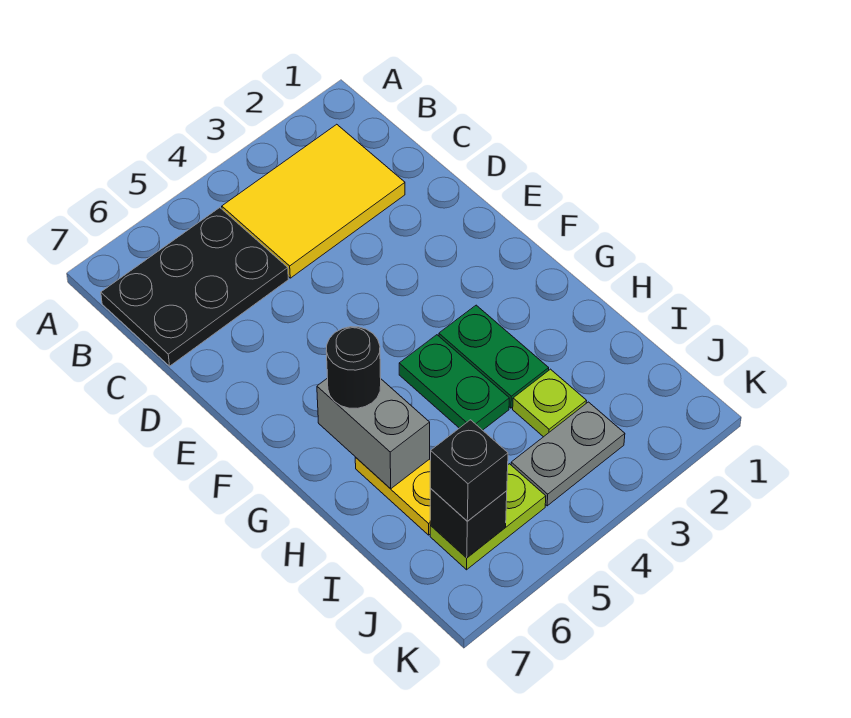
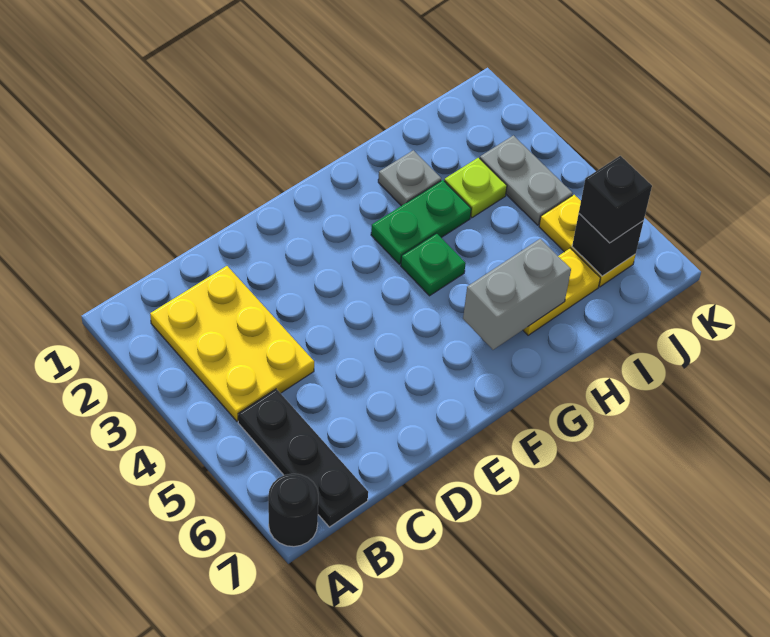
yellow tile B2:C4 level 1 -> yellow plate B2:C4 level 1
black plate B5:C7 level 1 -> black plate B5:B7 level 1
green plate G4:H4 level 1 -> green plate G4 level 1
black round brick G6 level 3 -> black round brick A7 level 1
none -> grey plate H2 level 1
lime plate J5:J6 level 1 -> yellow plate J5:J6 level 1

